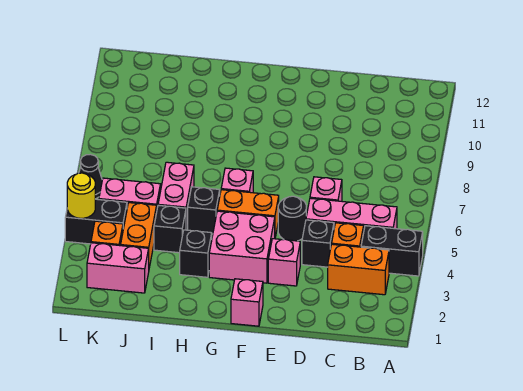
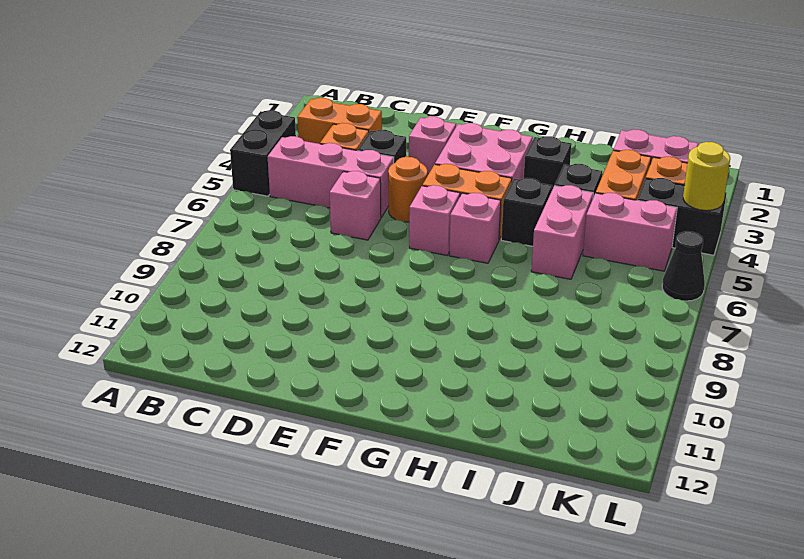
black brick A4:B4 level 1 -> black brick A4:A5 level 1
black round brick E5 level 1 -> orange round brick E5 level 1
pink brick F1 level 1 -> pink brick F6 level 1

